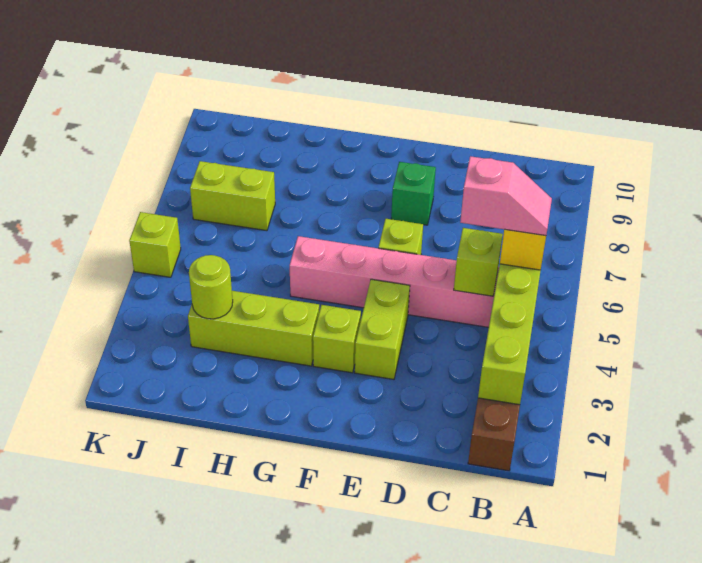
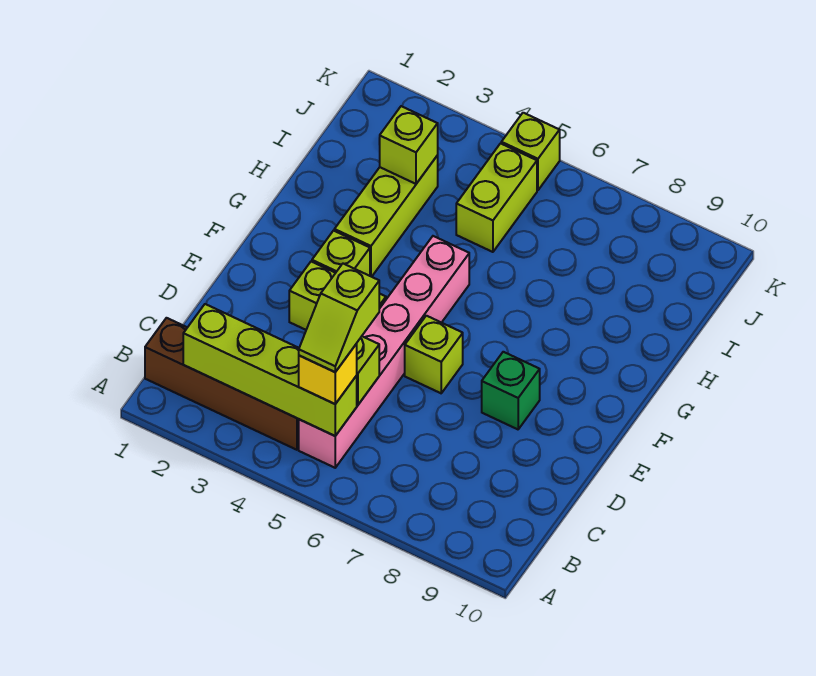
pink slope B5:C5 level 4 top C -> lime slope B5:C5 level 4 top C
lime round brick I3 level 2 -> lime brick I3 level 2
lime brick I7:J7 level 1 -> lime brick I5:J5 level 1

